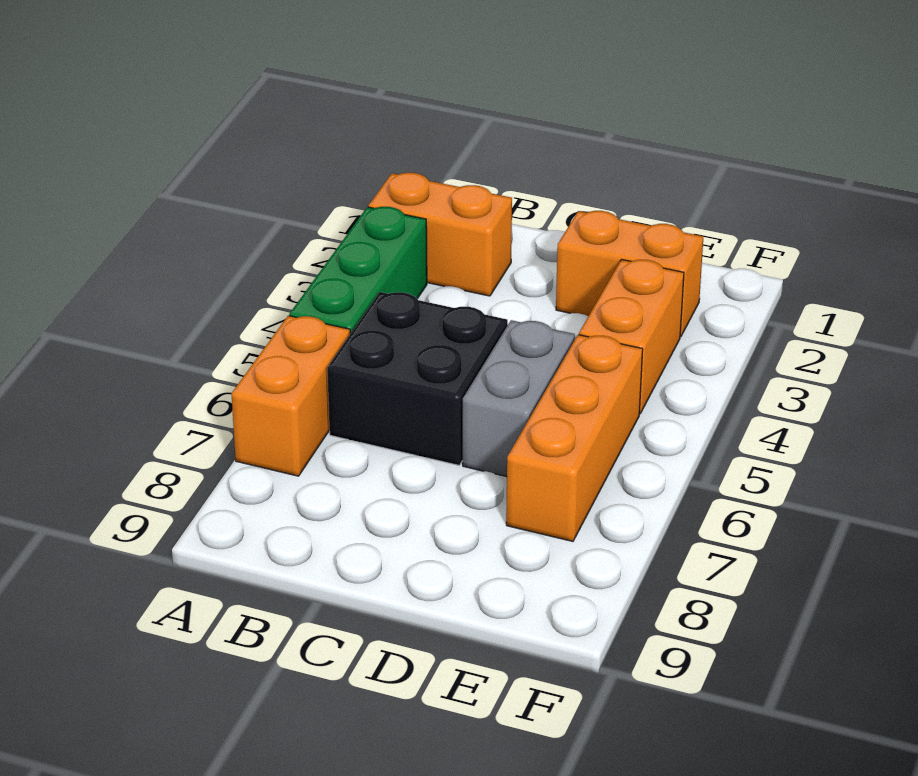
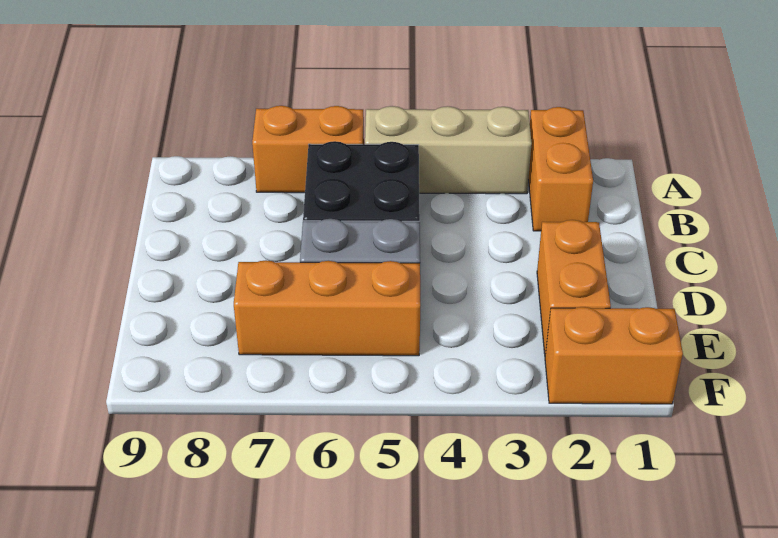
green brick A3:A5 level 1 -> tan brick A3:A5 level 1
orange brick E3:E4 level 1 -> orange brick F1:F2 level 1

